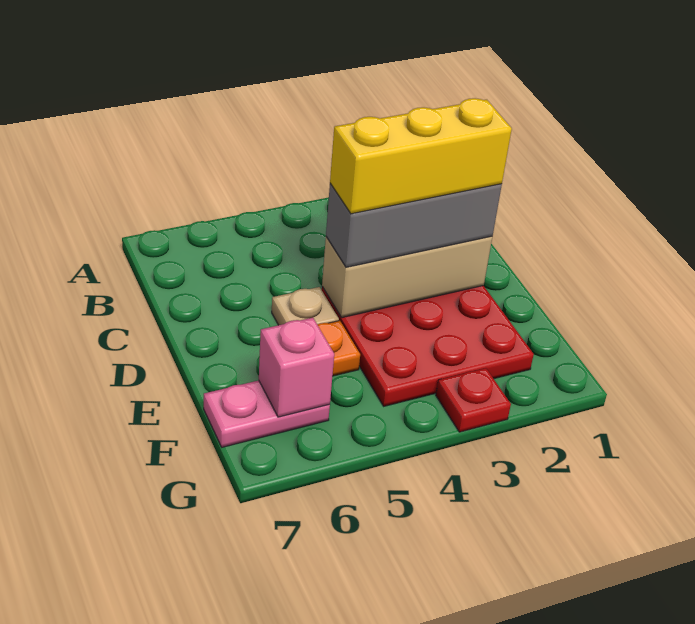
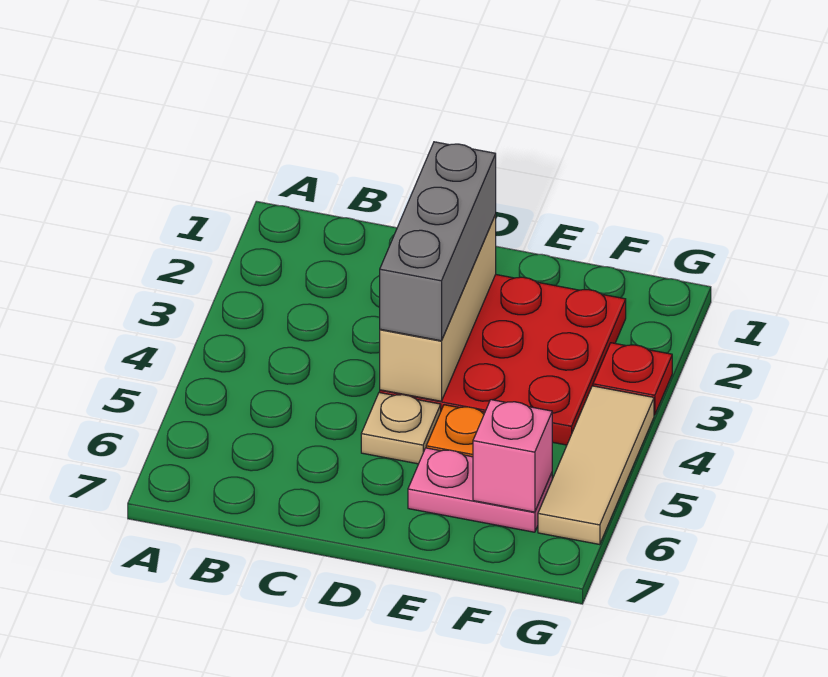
yellow brick D2:D4 level 4 -> none
pink plate F6:F7 level 1 -> pink plate E6:F6 level 1
none -> tan tile G4:G6 level 1

